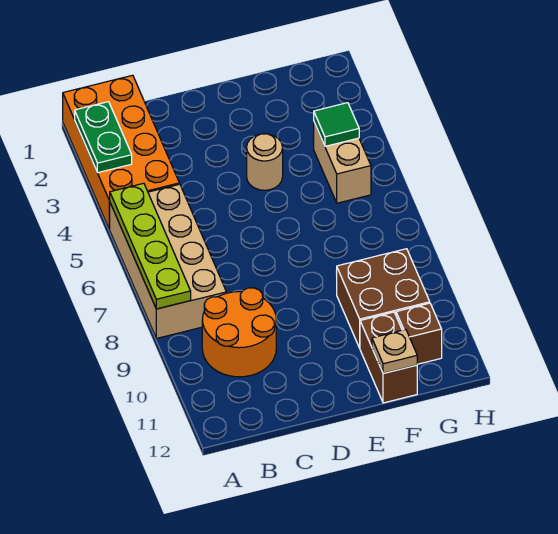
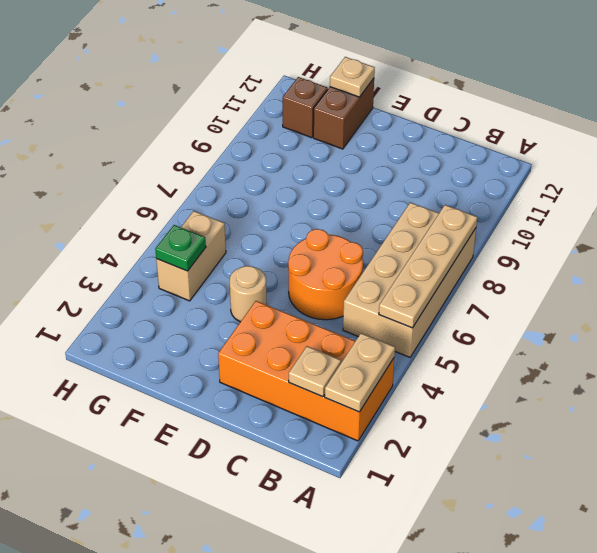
orange brick A1:B4 level 1 -> orange brick A2:D3 level 1
green plate A2:A3 level 2 -> tan plate A2:A3 level 2
lime plate A5:A8 level 2 -> tan plate A5:A8 level 2
none -> tan plate B2 level 2
orange round brick B9:C10 level 1 -> orange round brick C5:D6 level 1
brown brick F9:G10 level 1 -> none
green tile G4 level 2 -> green plate G4 level 2

